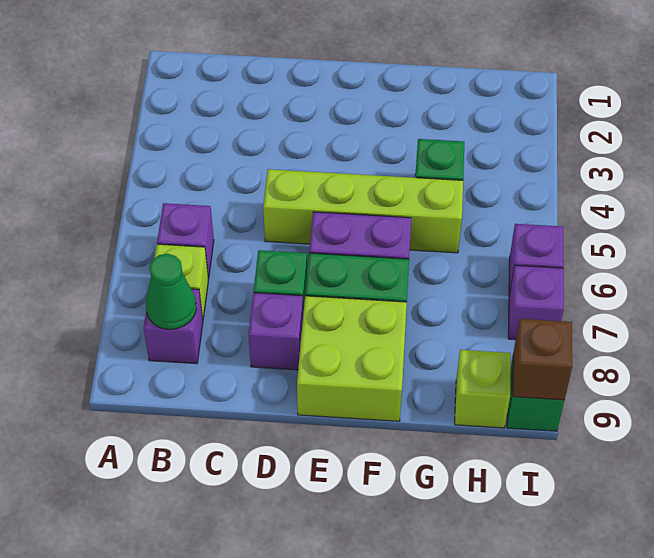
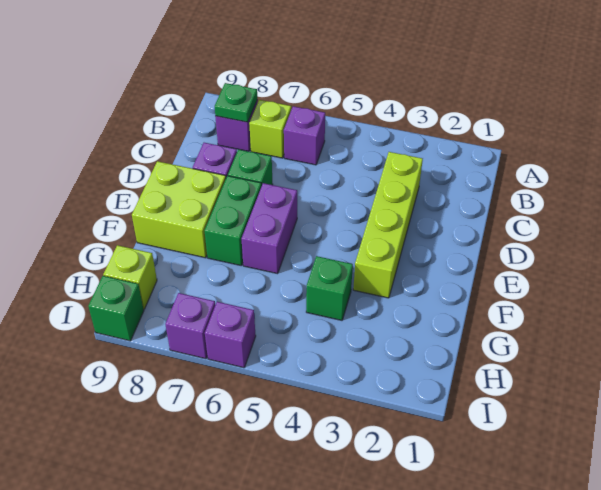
green cone B8 level 2 -> green plate B8 level 2
lime brick D5:G5 level 1 -> lime brick C3:F3 level 1
brown brick I9 level 2 -> none

